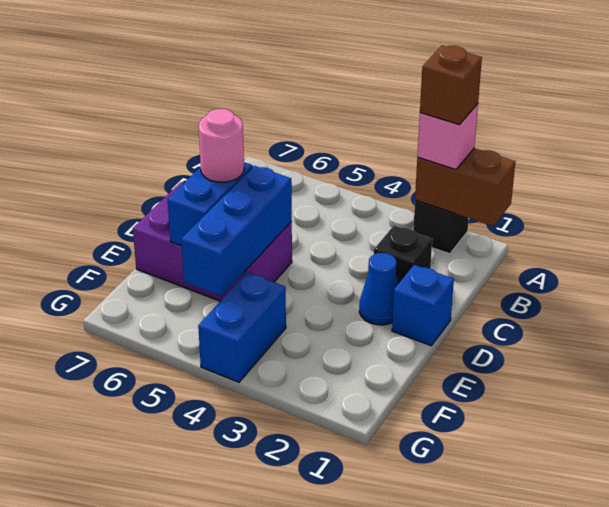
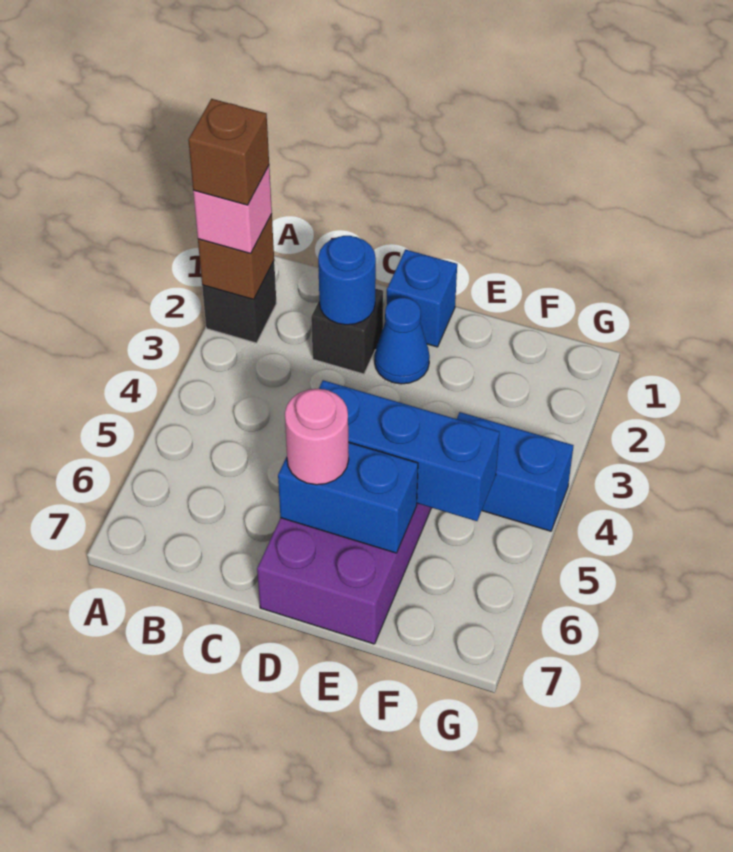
brown brick A1:A2 level 2 -> brown brick A2 level 2
none -> blue round brick C2 level 2

